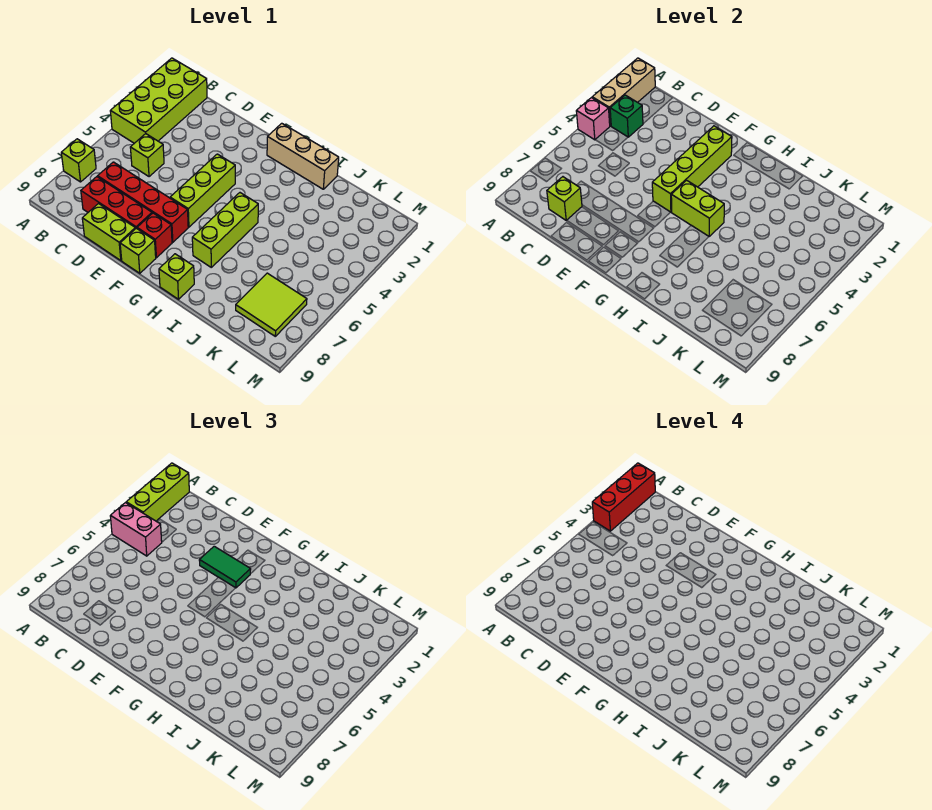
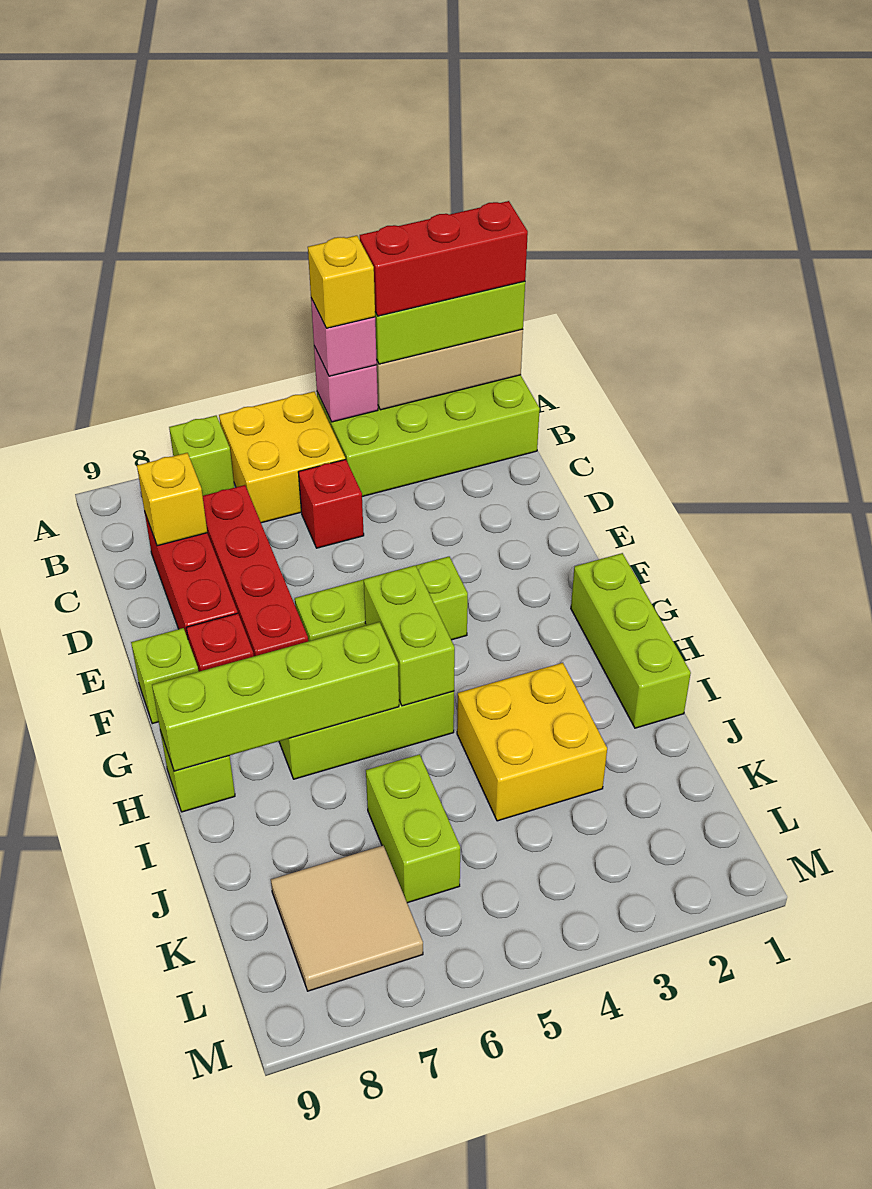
pink brick A4:B4 level 3 -> pink brick A4 level 3
none -> yellow brick A4 level 4
none -> yellow brick A5:B6 level 1
green brick B3 level 2 -> none
lime brick C5 level 1 -> red brick C5 level 1
lime brick C8 level 2 -> yellow brick C8 level 2
lime brick D9:E9 level 1 -> lime brick J6:K6 level 1
green tile E3:F3 level 3 -> none
lime brick F2:F5 level 2 -> lime brick H6:H9 level 2
tan brick G1:I1 level 1 -> lime brick G1:I1 level 1
none -> yellow brick I3:J4 level 1
lime tile K7:L8 level 1 -> tan tile K7:L8 level 1

